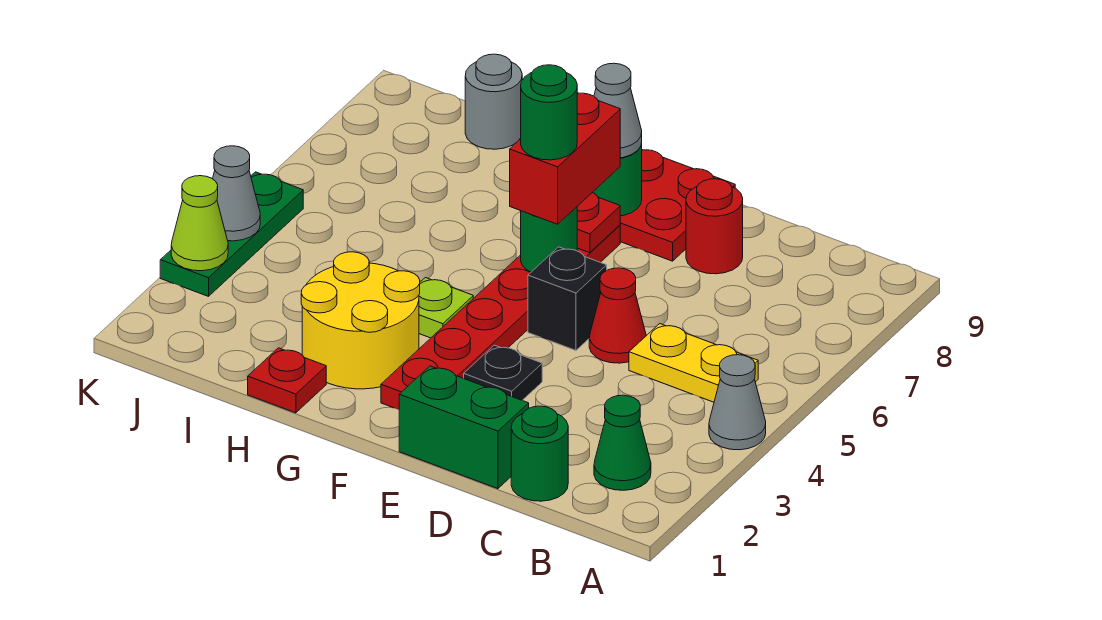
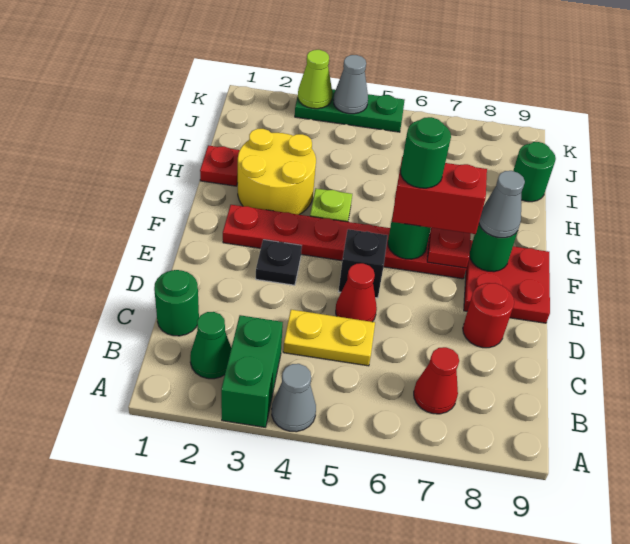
yellow plate B5:C5 level 1 -> yellow plate C4:C5 level 1
none -> red cone B7 level 1
green brick D1:E1 level 1 -> green brick A3:B3 level 1
grey round brick I9 level 1 -> green round brick I9 level 1

